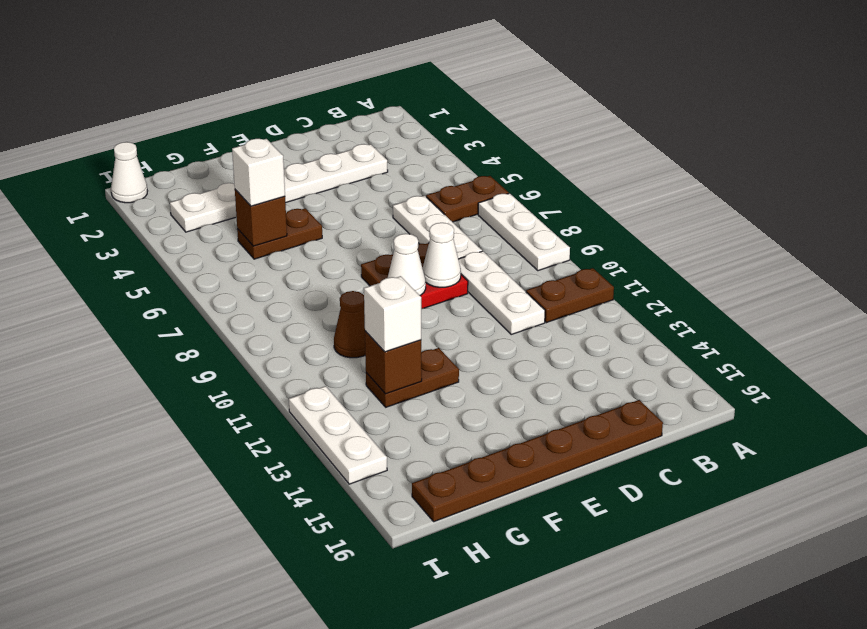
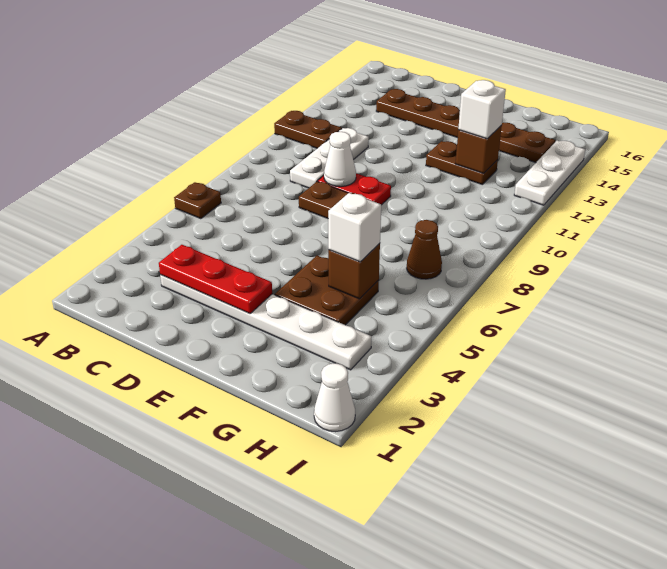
brown plate A6:B6 level 1 -> brown plate A6 level 1
white plate A7:A9 level 1 -> none
none -> red plate C3:E3 level 2
white plate C6:C8 level 1 -> none
brown plate C16:H16 level 1 -> brown plate C14:H14 level 1
white cone E9 level 2 -> none
brown plate F5:G5 level 1 -> brown plate F4:G5 level 1
brown cone G10 level 1 -> brown cone H7 level 1

